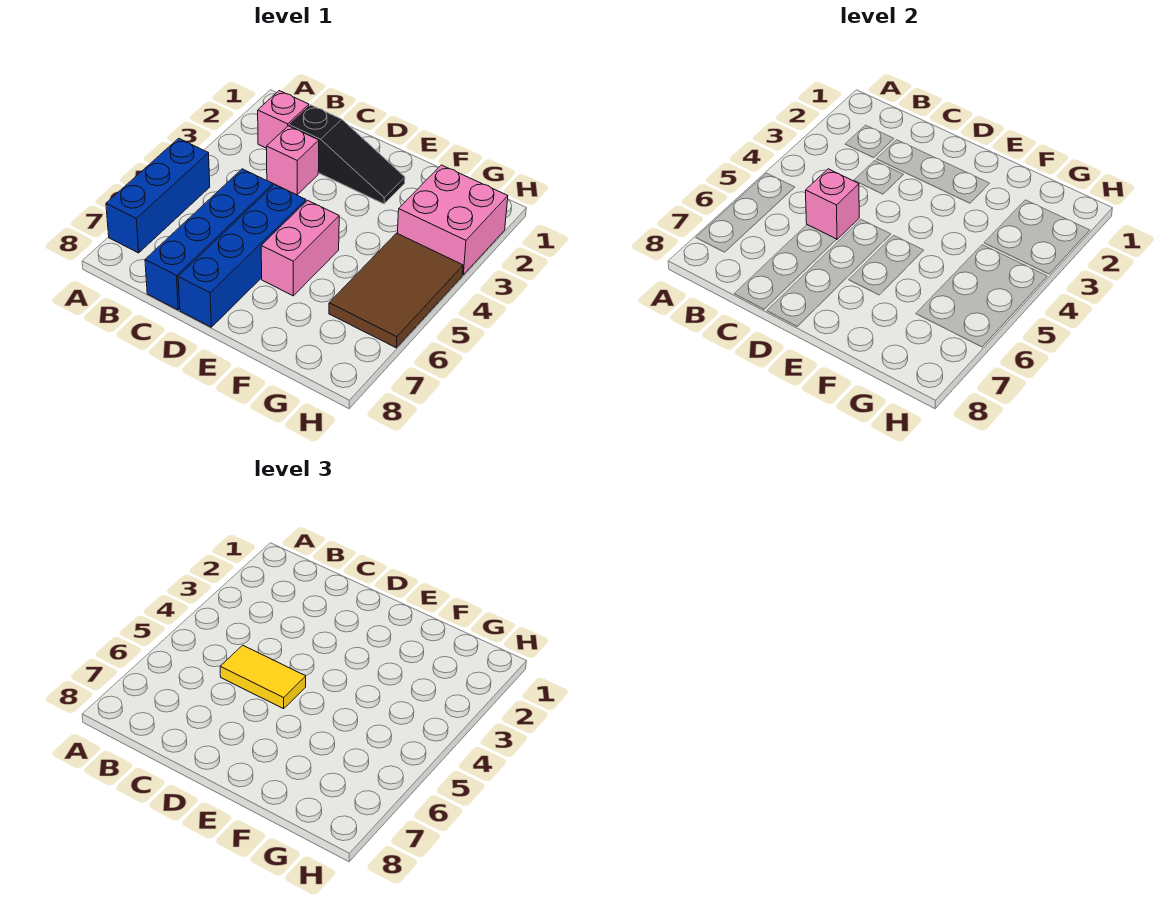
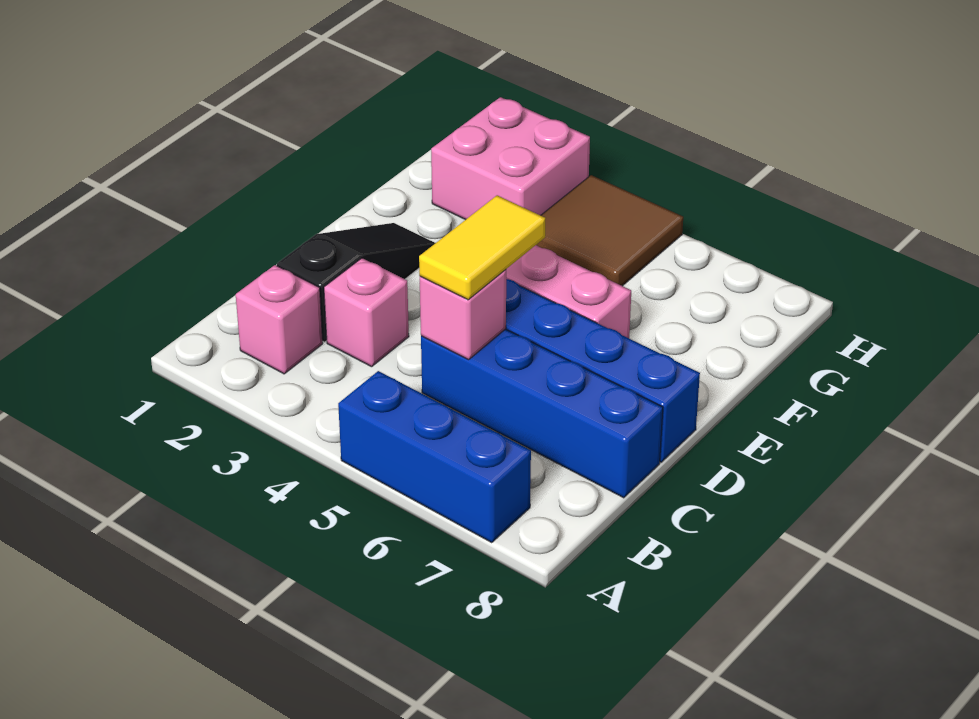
brown tile G4:H6 level 1 -> brown tile G4:H5 level 1

